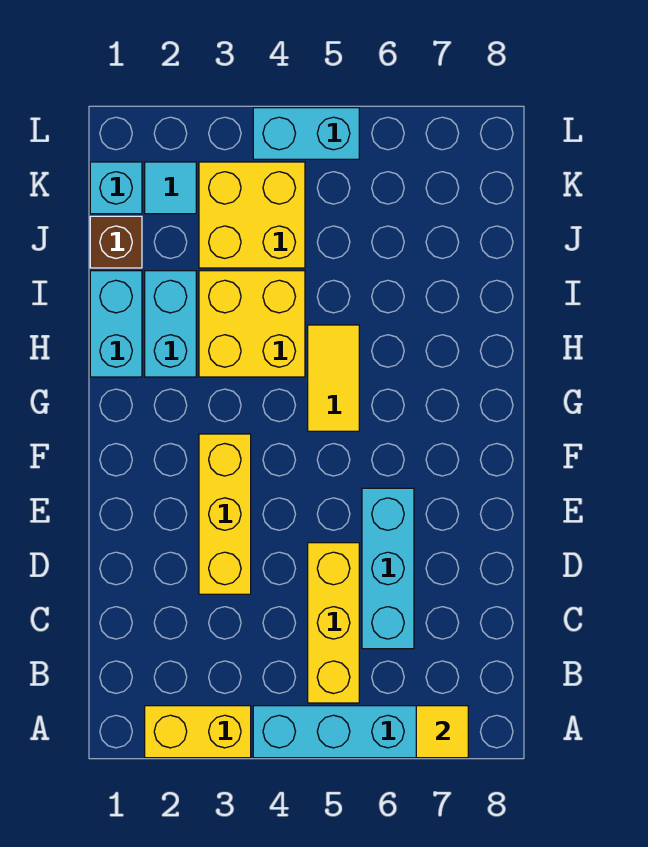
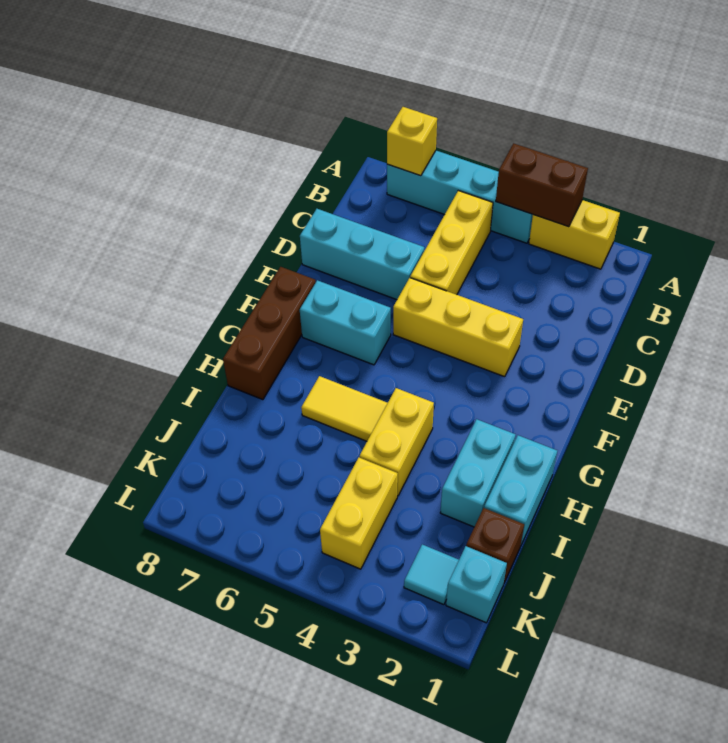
none -> brown brick A3:A4 level 2
yellow tile A7 level 2 -> yellow brick A7 level 2
cyan brick C6:E6 level 1 -> cyan brick D6:D8 level 1
yellow brick D3:F3 level 1 -> yellow brick E3:E5 level 1
none -> brown brick F8:H8 level 1
yellow tile G5:H5 level 1 -> yellow tile H5:H6 level 1
yellow brick H3:I4 level 1 -> yellow brick H4:I4 level 1
yellow brick J3:K4 level 1 -> yellow brick J4:K4 level 1
cyan brick L4:L5 level 1 -> cyan brick F6:F7 level 1

